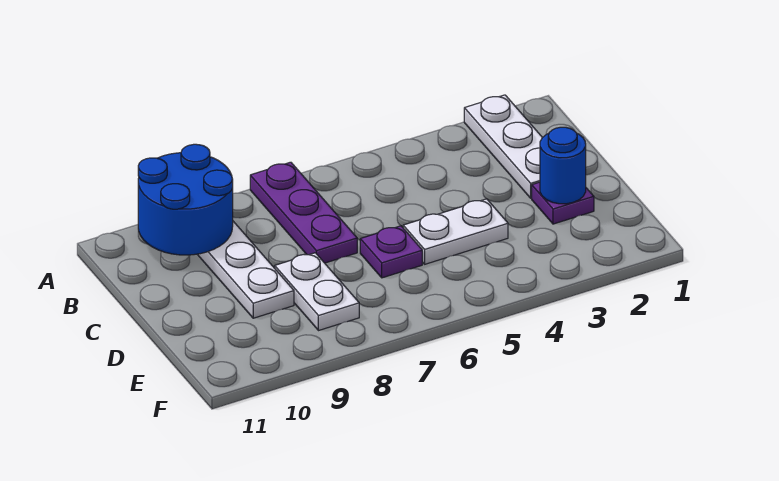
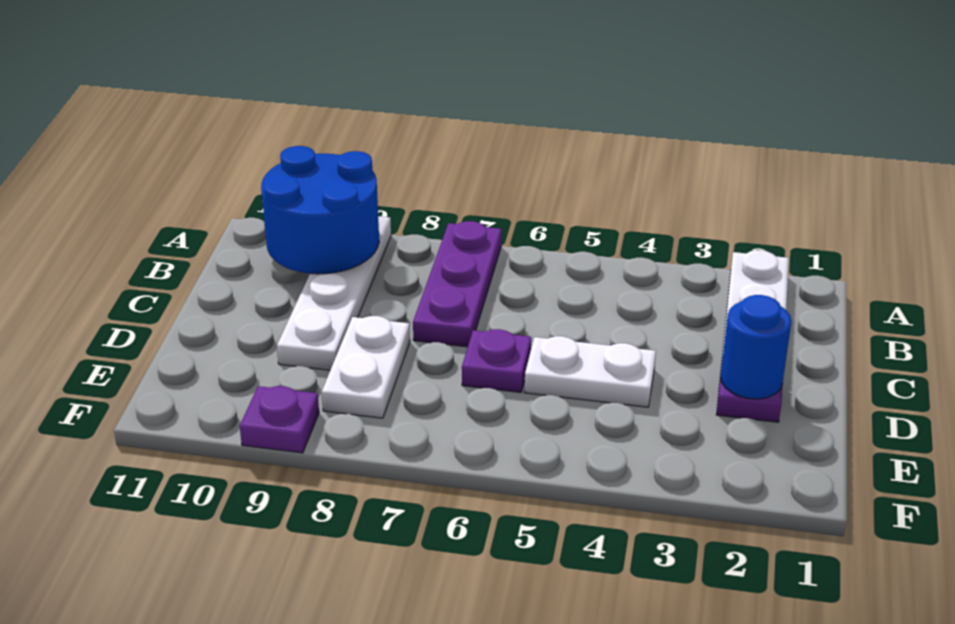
none -> purple plate F9 level 1

